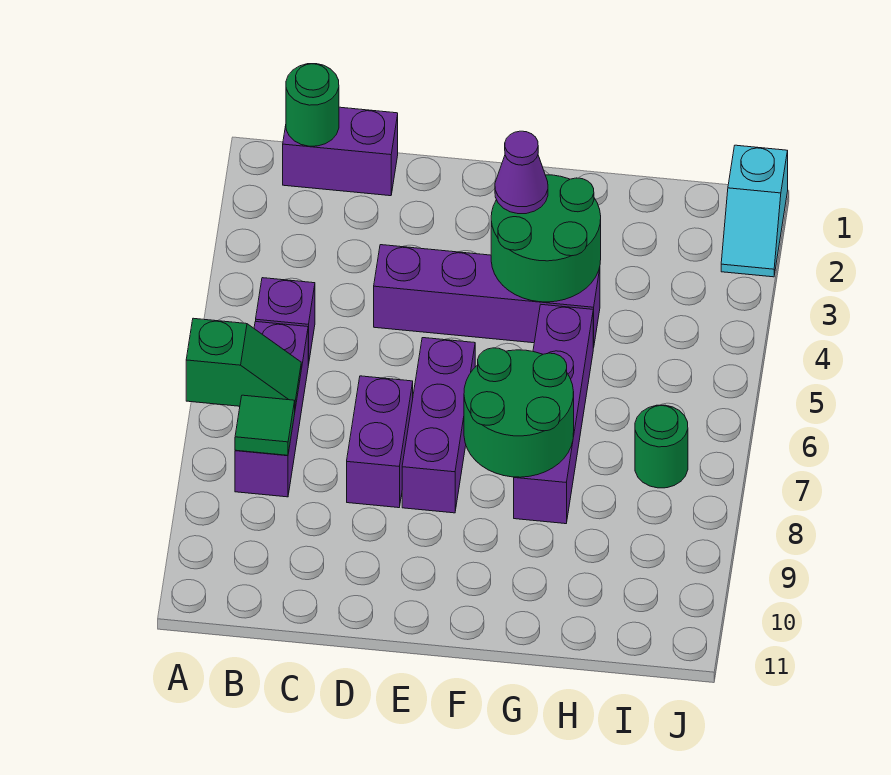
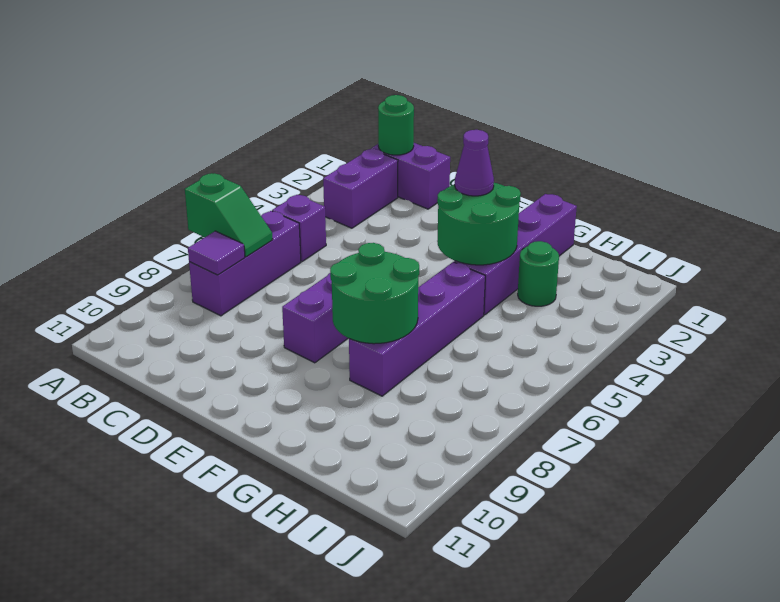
green tile B8 level 2 -> purple tile B8 level 2
purple brick D4:G4 level 1 -> purple brick G1:G4 level 1
purple brick D7:D8 level 1 -> purple brick B2:B3 level 1
green round brick I7 level 1 -> green round brick H3 level 1
cyan slope J1:J2 level 1 top 1 -> none

